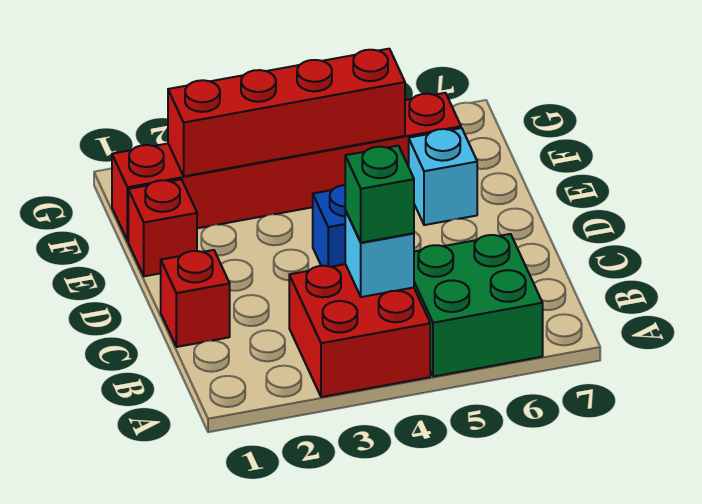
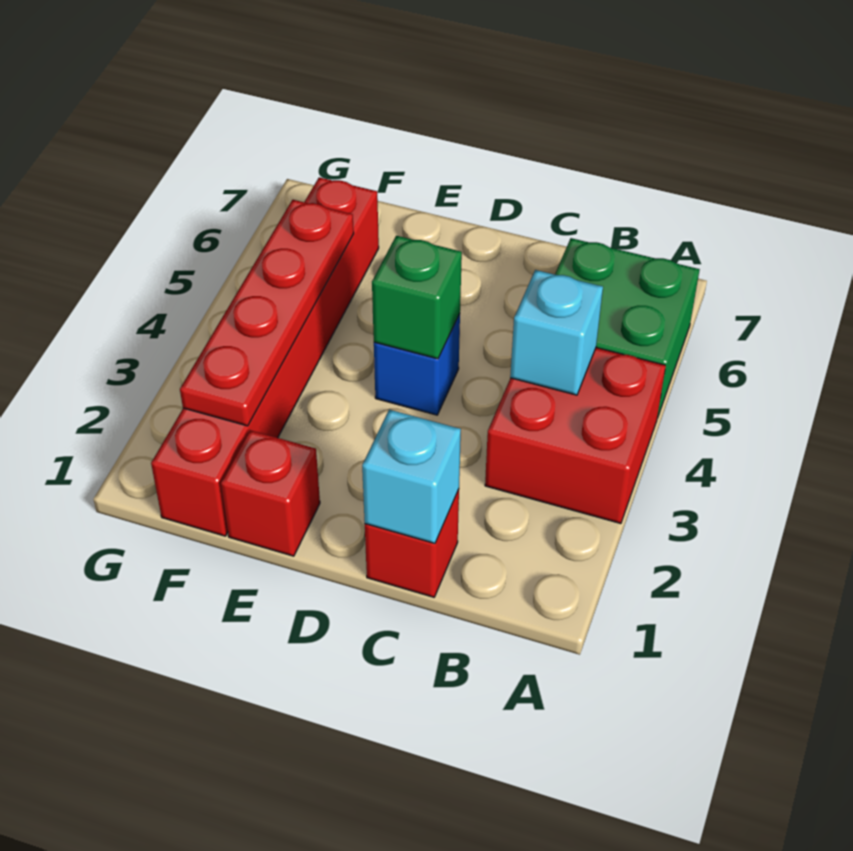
green brick B4 level 3 -> green brick D4 level 2
cyan brick E6 level 1 -> cyan brick C1 level 2
red brick F2:F5 level 2 -> red plate F2:F5 level 2

